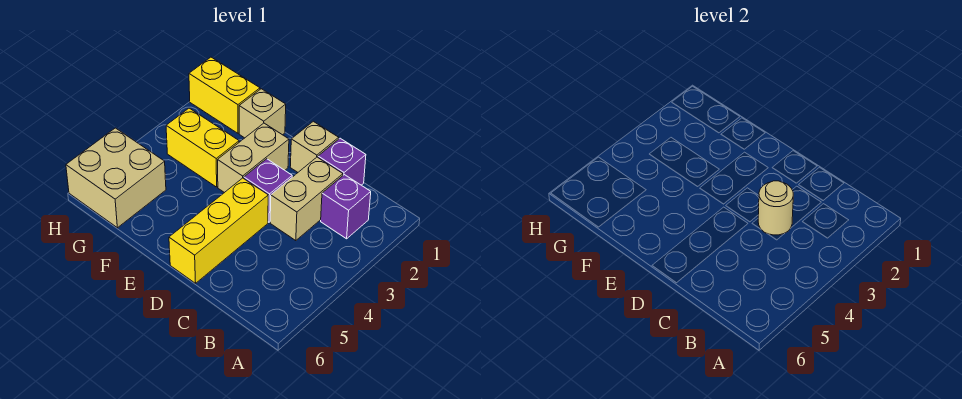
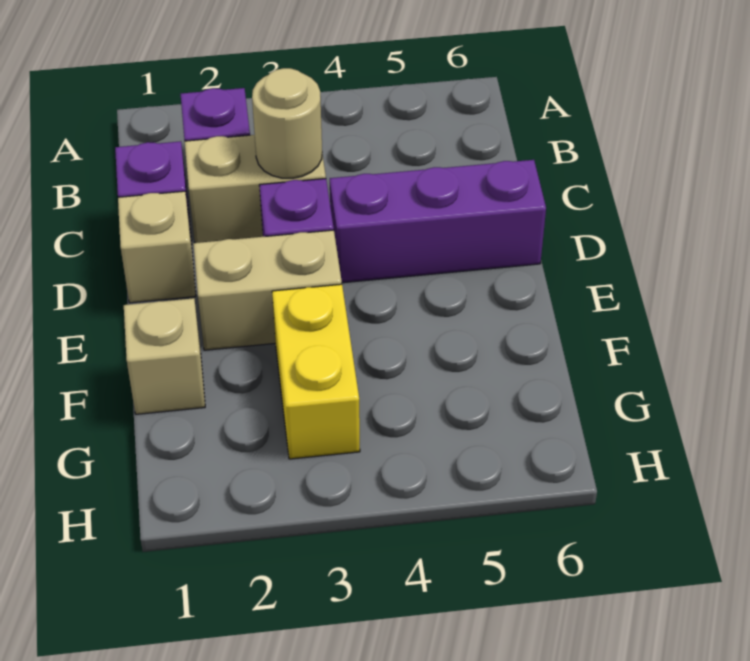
yellow brick D4:D6 level 1 -> purple brick D4:D6 level 1
yellow brick G1:H1 level 1 -> none
tan brick G5:H6 level 1 -> none

